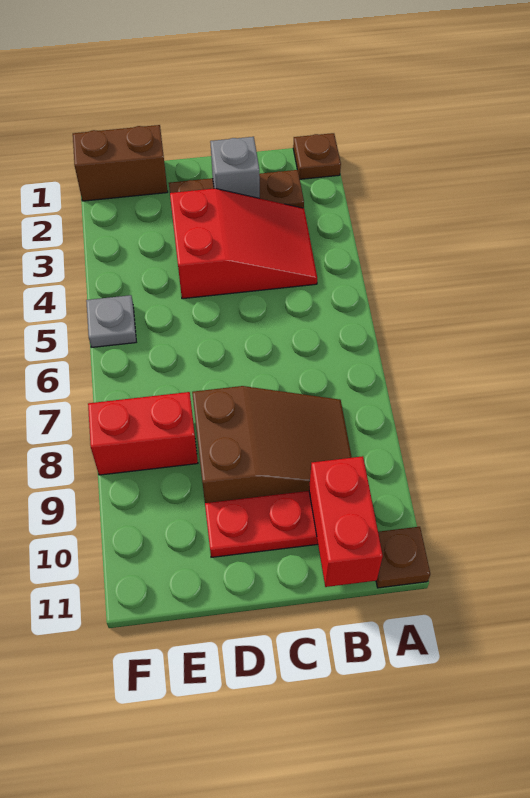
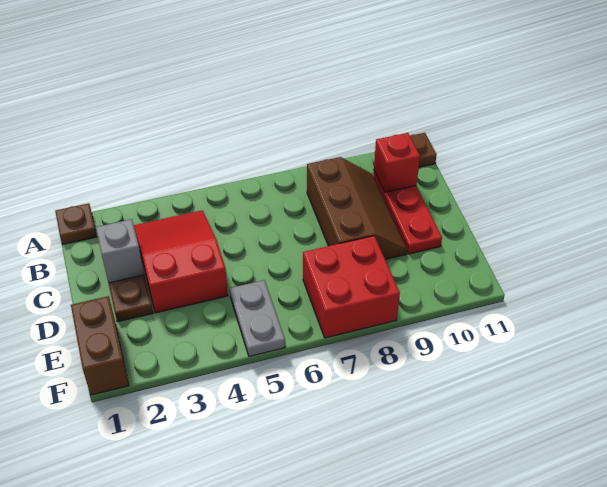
brown slope B8:D9 level 1 top D -> brown slope B8:D9 level 1 top 8
red brick B10:B11 level 2 -> red brick B10 level 2
red brick E8:F8 level 1 -> red brick E7:F8 level 1
grey plate F5 level 1 -> grey plate E5:F5 level 1

